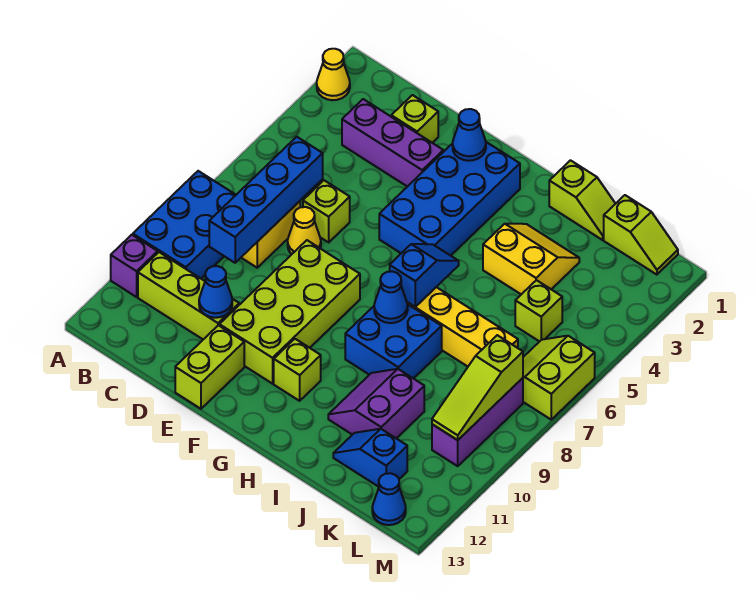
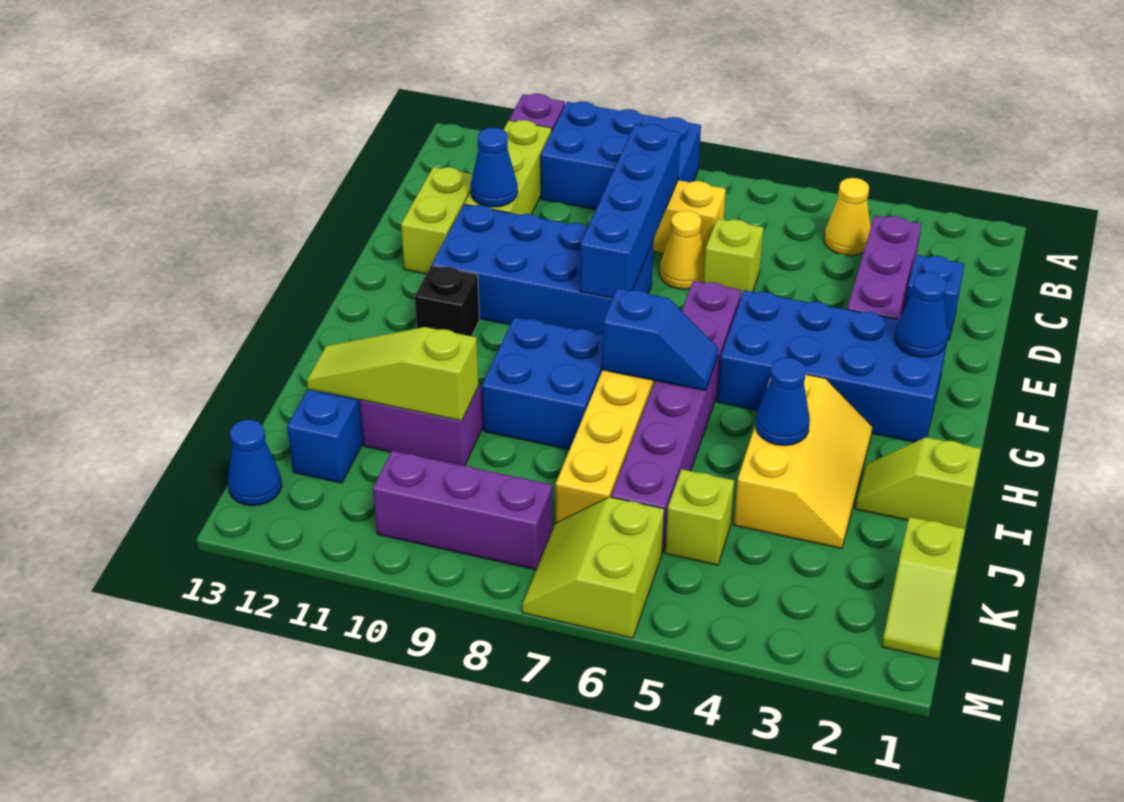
yellow cone A2 level 1 -> yellow cone B4 level 1
blue brick C6:C9 level 2 -> blue brick C8:F8 level 2
lime brick D2 level 1 -> blue brick D2 level 1
lime brick E8:F11 level 1 -> blue brick E8:F11 level 1
lime brick E12:E13 level 1 -> lime brick D12:E12 level 1
none -> purple brick F6:K6 level 1
lime brick G11 level 1 -> black brick G11 level 1
blue cone H8 level 2 -> blue cone I4 level 2
lime slope I1:J1 level 1 top I -> lime slope I1:I2 level 1 top 1
yellow slope I3:J4 level 1 top 4 -> yellow slope H3:J4 level 1 top 4
lime slope L6:M7 level 1 top M -> lime slope L6:M7 level 1 top 6
lime slope L8:L10 level 2 top 8 -> lime slope J10:J12 level 2 top 10

